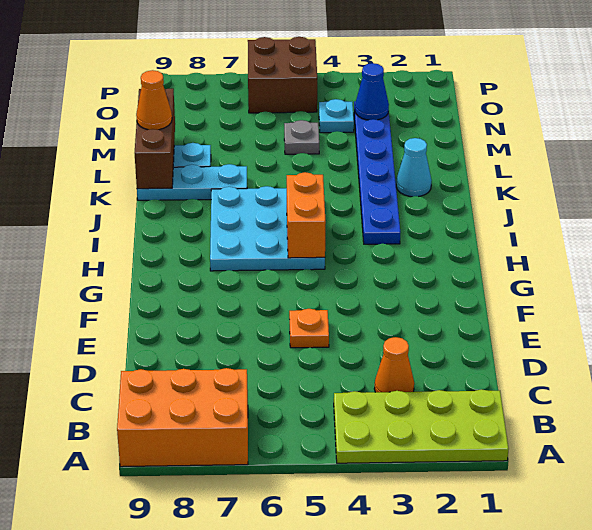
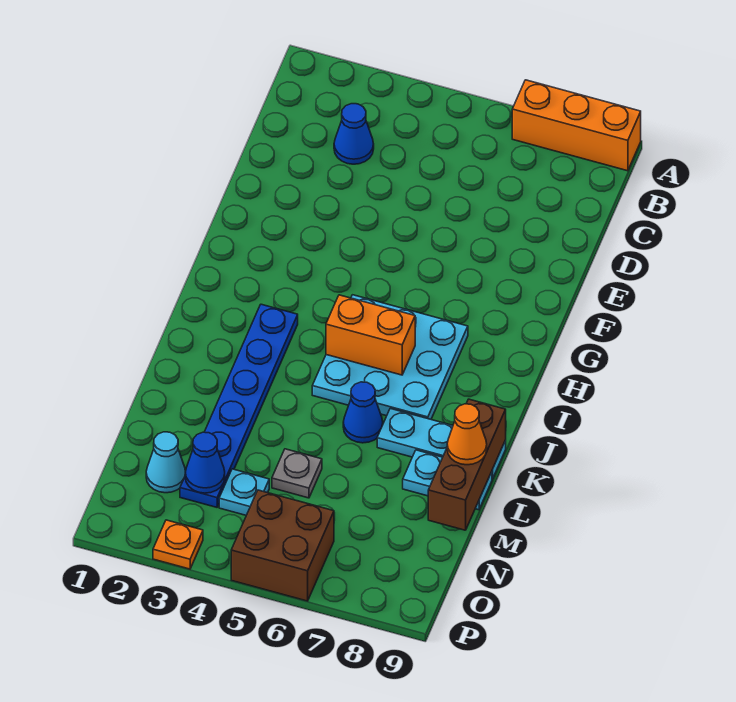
lime plate A1:B4 level 1 -> none
orange brick A7:B9 level 1 -> orange brick A7:A9 level 1
orange cone C3 level 1 -> blue cone C3 level 1
orange plate E5 level 1 -> orange plate P3 level 1
orange brick H5:I5 level 2 -> orange brick I5:I6 level 2
cyan cone K2 level 1 -> cyan cone N2 level 1
none -> blue cone K6 level 1

